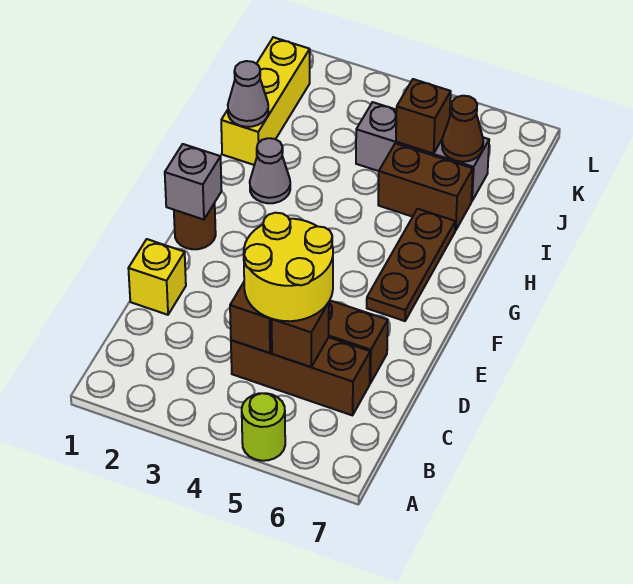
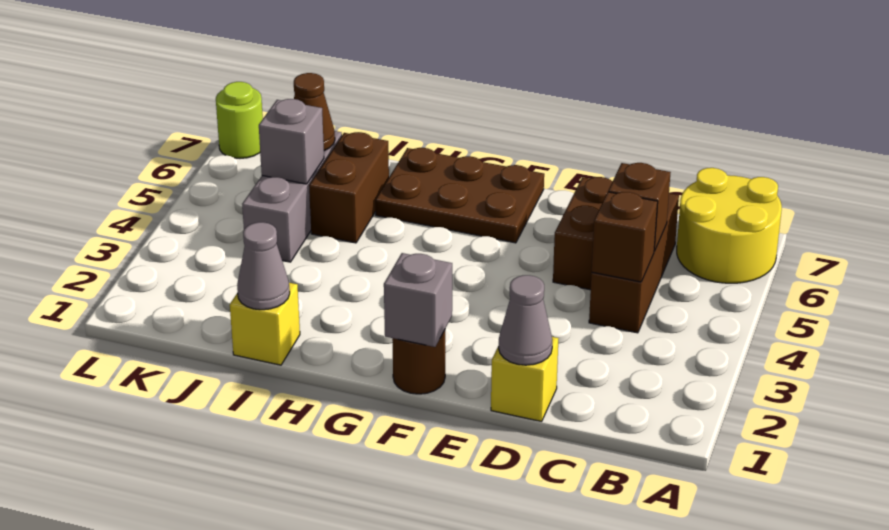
lime round brick A5 level 1 -> lime round brick L7 level 1
yellow round brick C4:D5 level 3 -> yellow round brick A6:B7 level 1
brown plate F6:H6 level 1 -> brown plate F6:H7 level 1
grey cone H2 level 1 -> grey cone D1 level 2
yellow brick I1:K1 level 1 -> yellow brick I1 level 1
brown brick J5 level 2 -> grey brick J5 level 2

